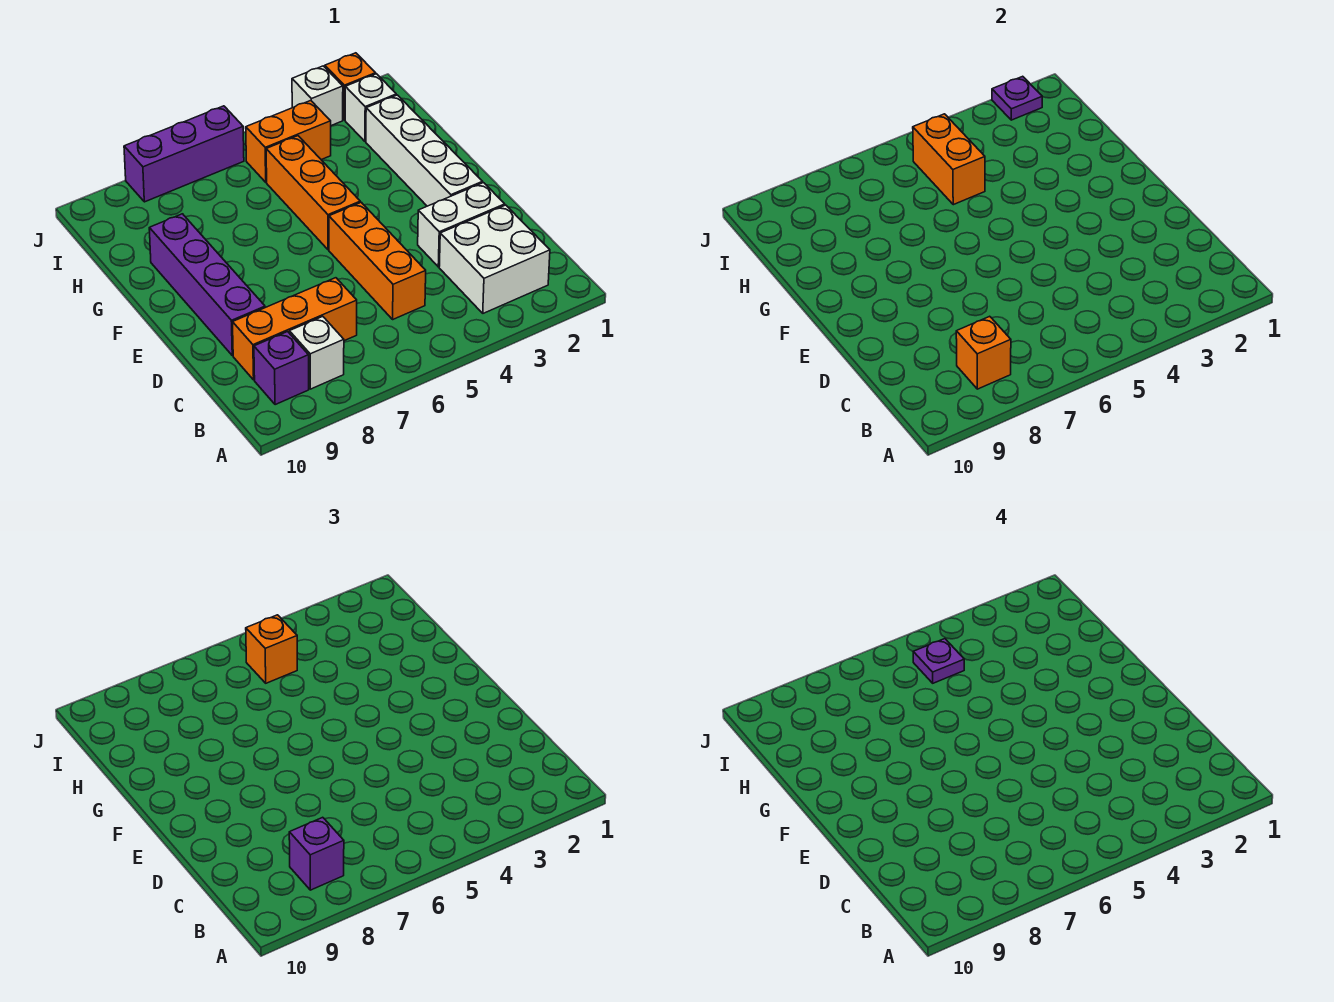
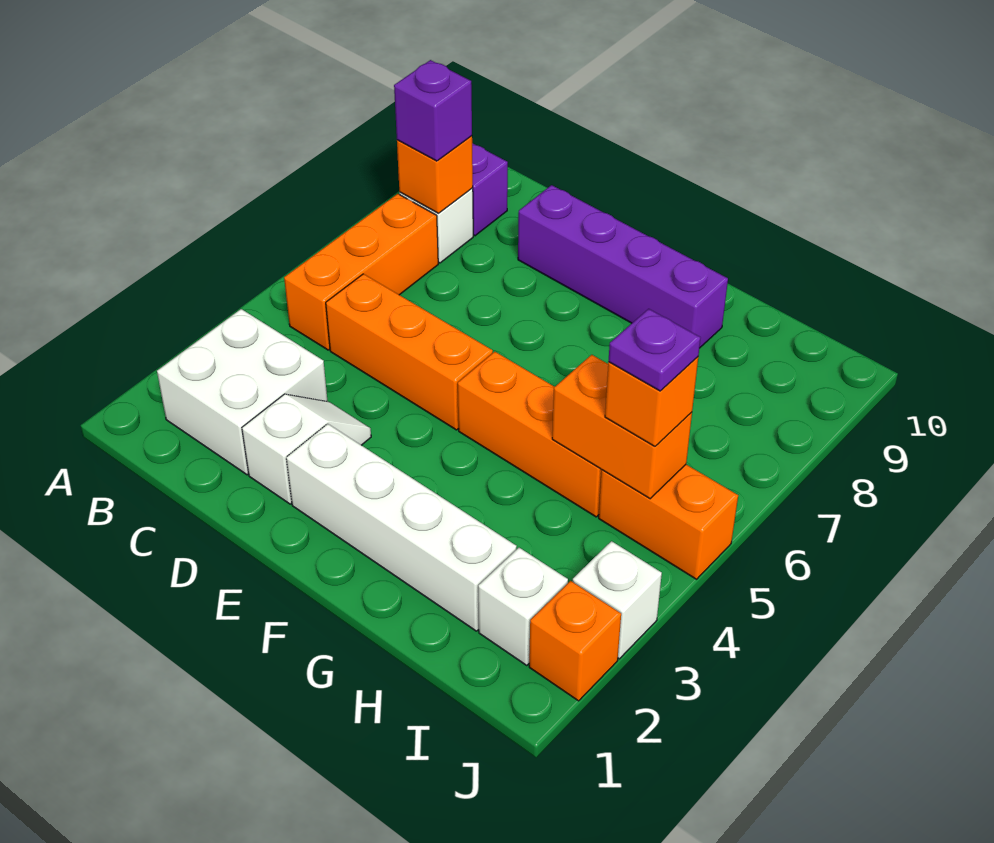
orange brick C7:C9 level 1 -> orange brick B5:B7 level 1
white brick D2:D3 level 1 -> white slope D2:D3 level 1 top 2
orange brick I4:I5 level 1 -> orange brick I5:J5 level 1
purple plate J2 level 2 -> none
purple brick J6:J8 level 1 -> none

